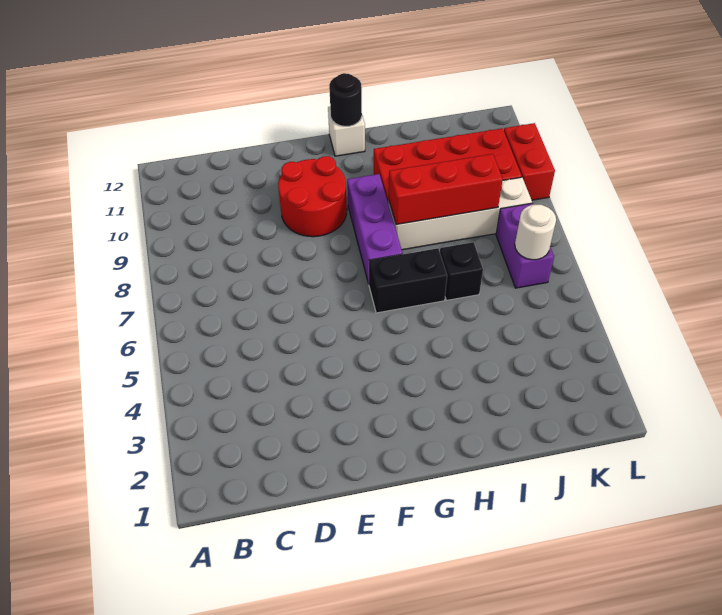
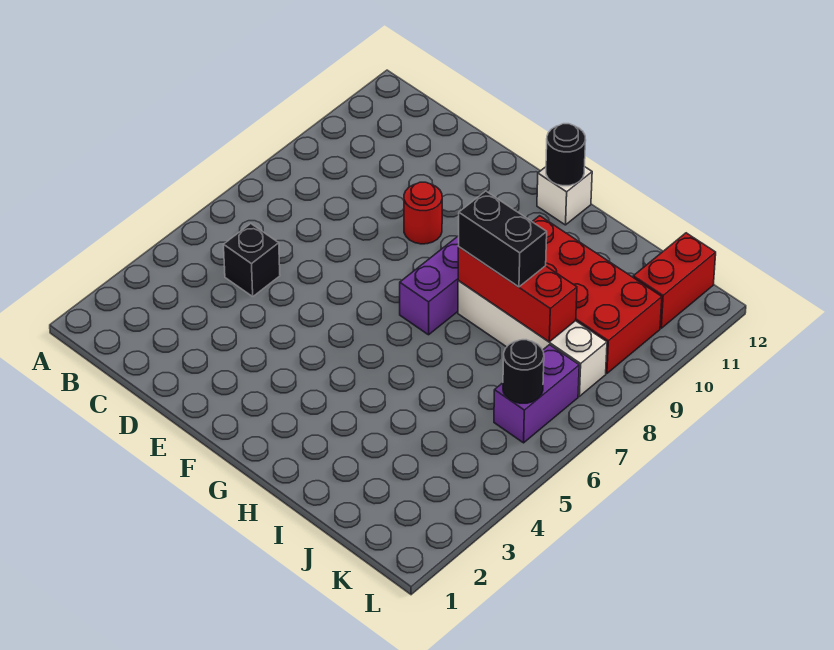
red round brick E9:F10 level 1 -> red round brick E9 level 1
black brick G6:H6 level 1 -> black brick H8:I8 level 3
black brick I6 level 1 -> black brick C5 level 1
white round brick K6 level 2 -> black round brick K6 level 2
red brick L9:L10 level 1 -> red brick K11:K12 level 1

